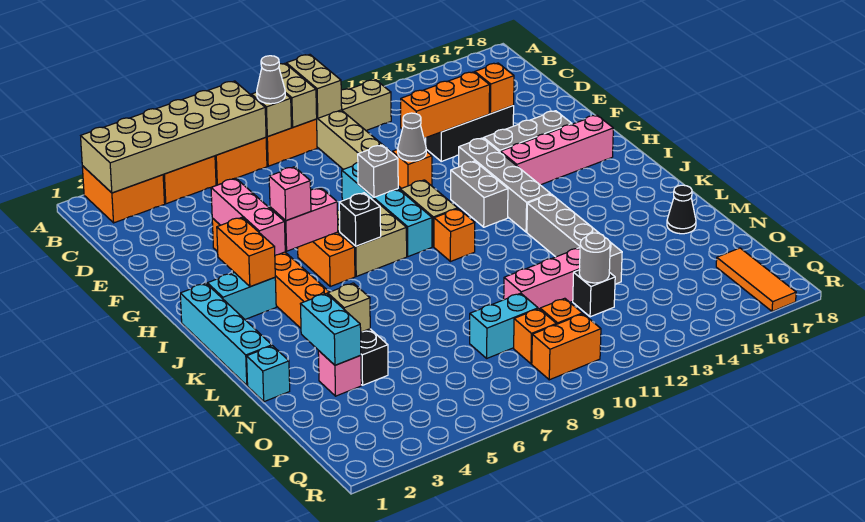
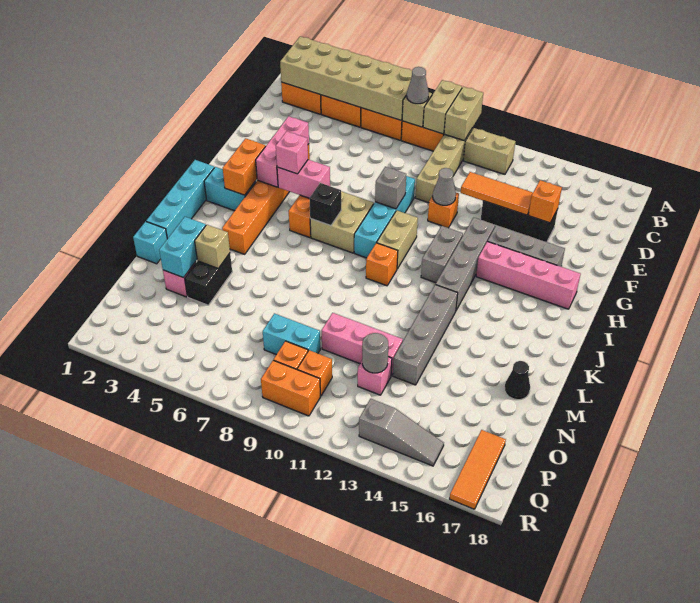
orange brick E12:E14 level 2 -> orange tile E12:E14 level 2
black brick O12 level 1 -> pink brick O12 level 1
none -> grey slope Q13:Q15 level 1 top 13

